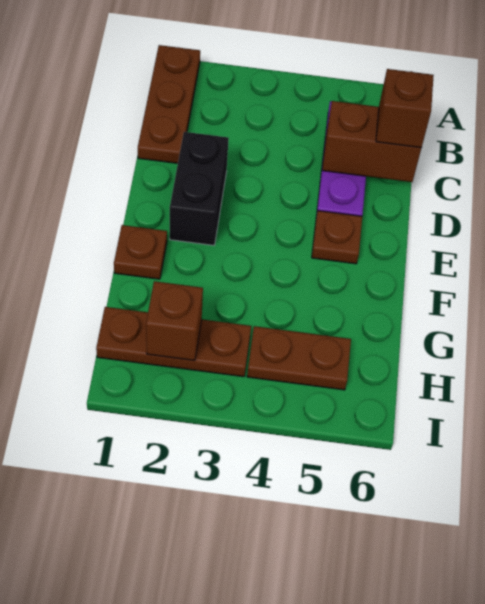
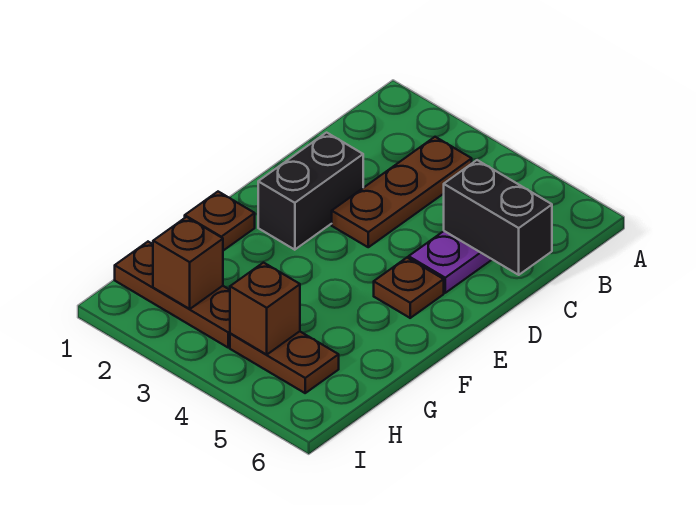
brown plate A1:C1 level 1 -> brown plate B3:D3 level 1
brown brick C5:C6 level 2 -> black brick C5:C6 level 2
brown brick C6 level 3 -> brown brick H4 level 2

